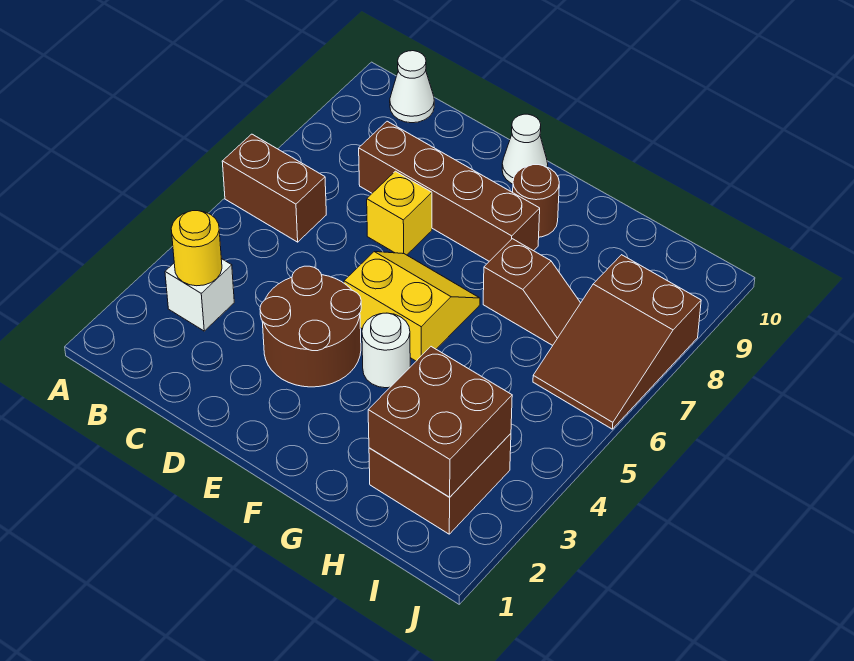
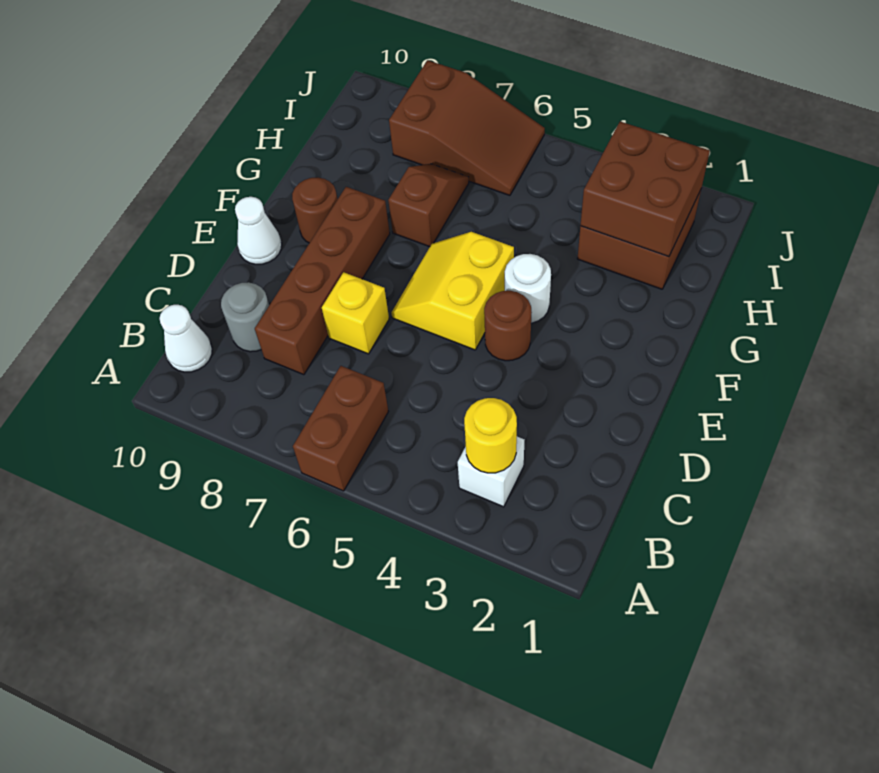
none -> grey round brick C9 level 1
brown round brick D3:E4 level 1 -> brown round brick E4 level 1

